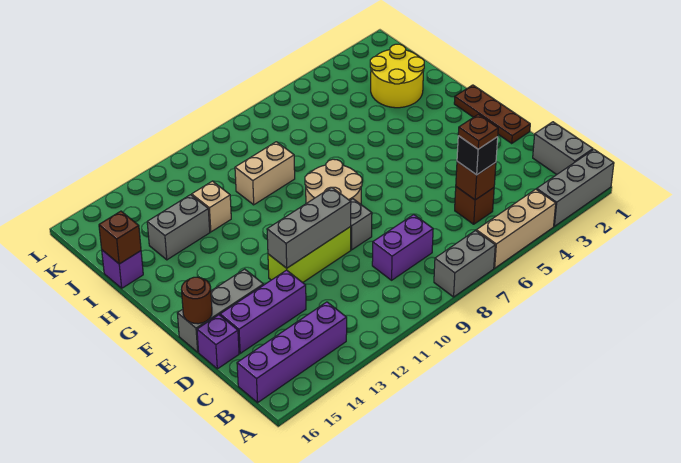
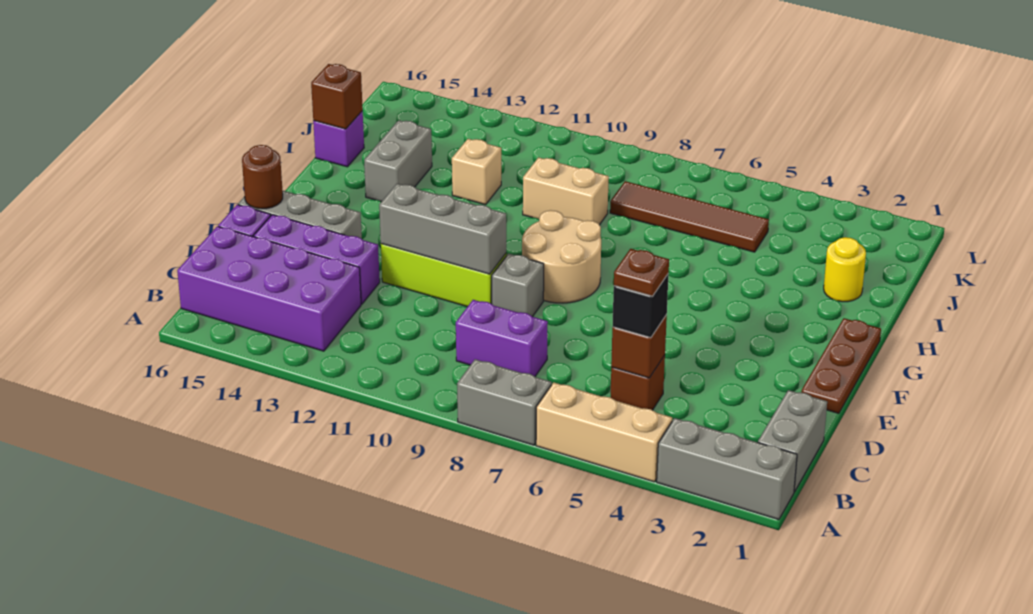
purple brick B13:B16 level 1 -> purple brick B13:C16 level 1
yellow round brick I2:J3 level 1 -> yellow round brick I2 level 1
grey brick I13:I14 level 1 -> grey brick H14:I14 level 1
none -> brown tile J5:J8 level 1

